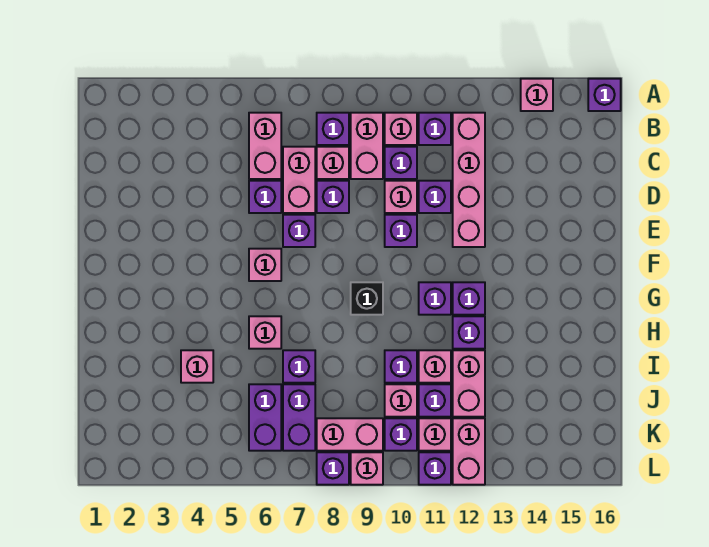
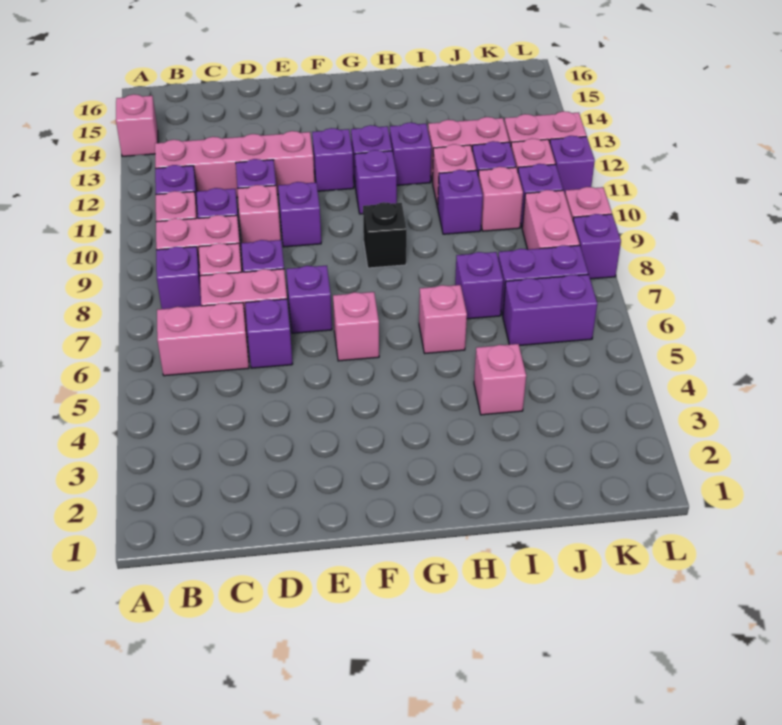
purple brick A16 level 1 -> purple brick F12 level 1

